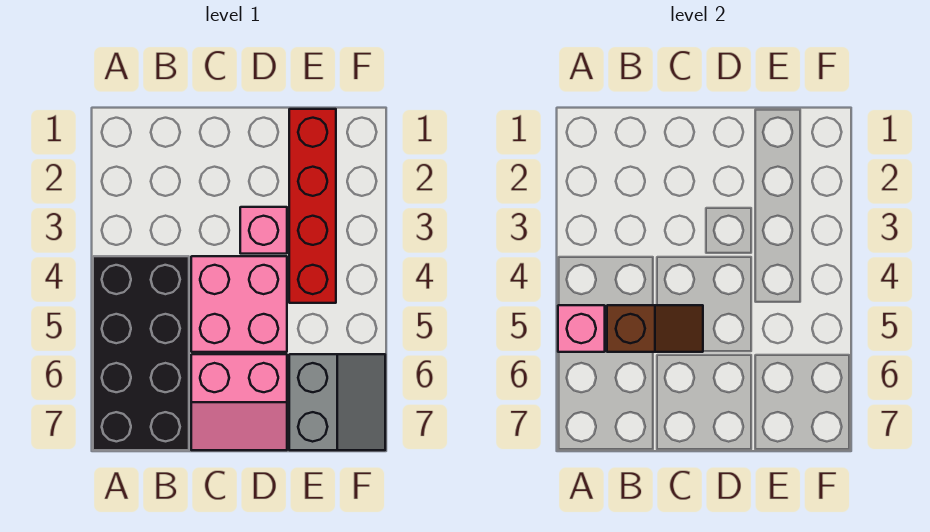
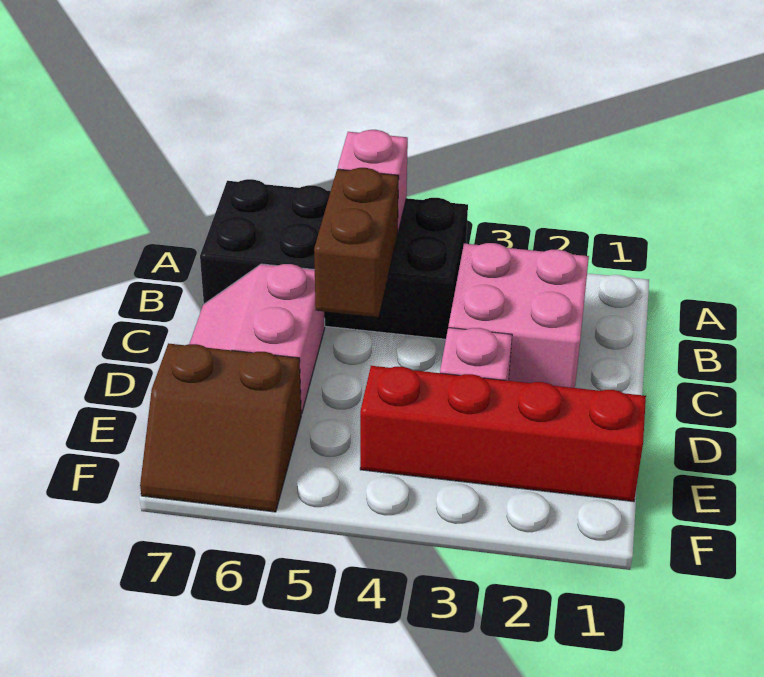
brown slope B5:C5 level 2 top B -> brown brick B5:C5 level 2
pink brick C4:D5 level 1 -> pink brick B2:C3 level 1
grey slope E6:F7 level 1 top E -> brown slope E6:F7 level 1 top E

